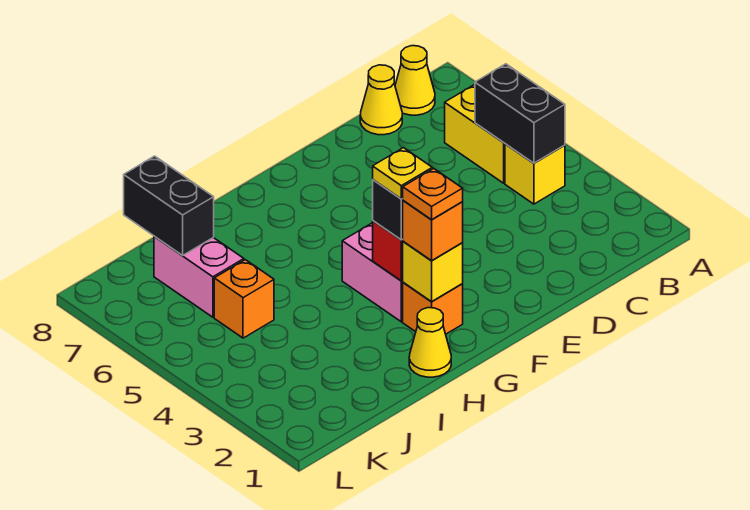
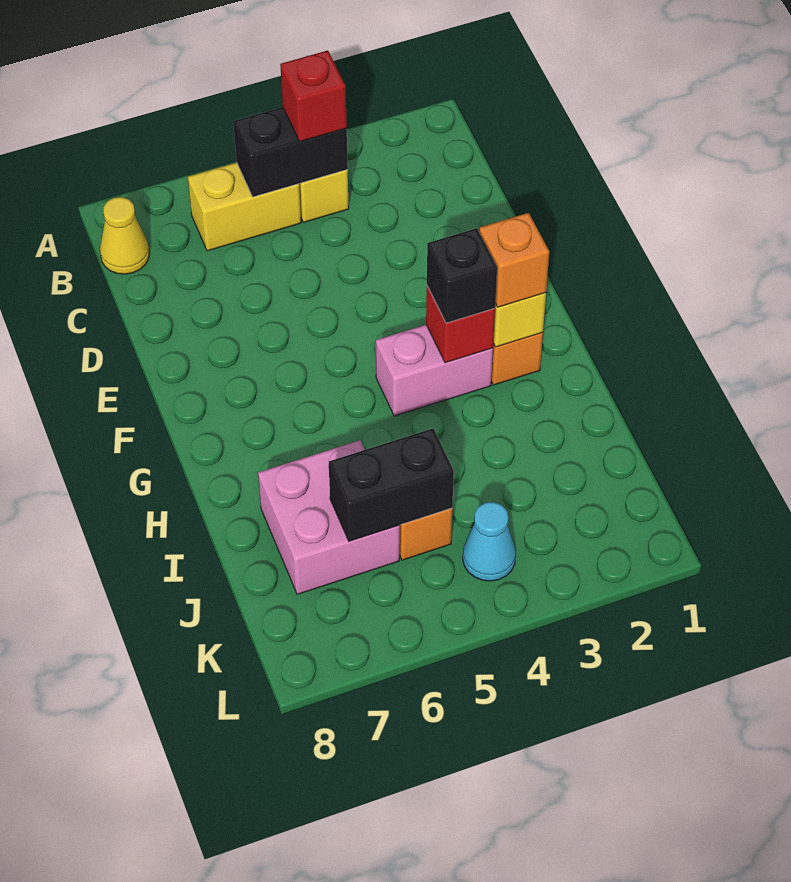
none -> red brick B4 level 3
yellow cone C8 level 1 -> none
orange plate G2 level 4 -> none
yellow plate G3 level 4 -> none
yellow cone H1 level 1 -> none
pink brick J6:J7 level 1 -> pink brick I6:J7 level 1
black brick J7:J8 level 2 -> black brick J5:J6 level 2
none -> cyan cone K4 level 1

